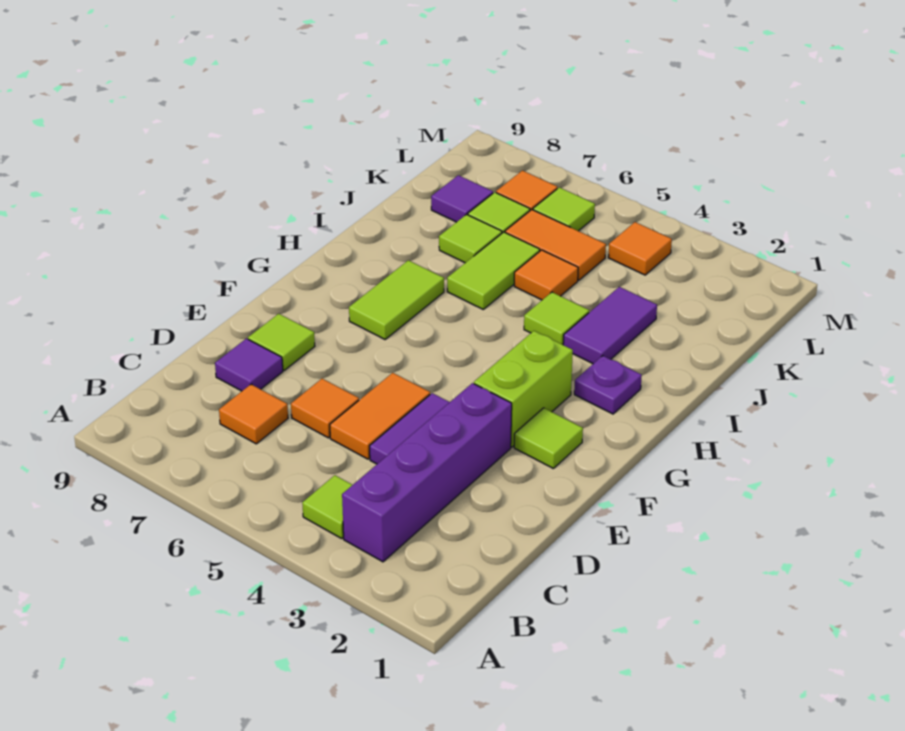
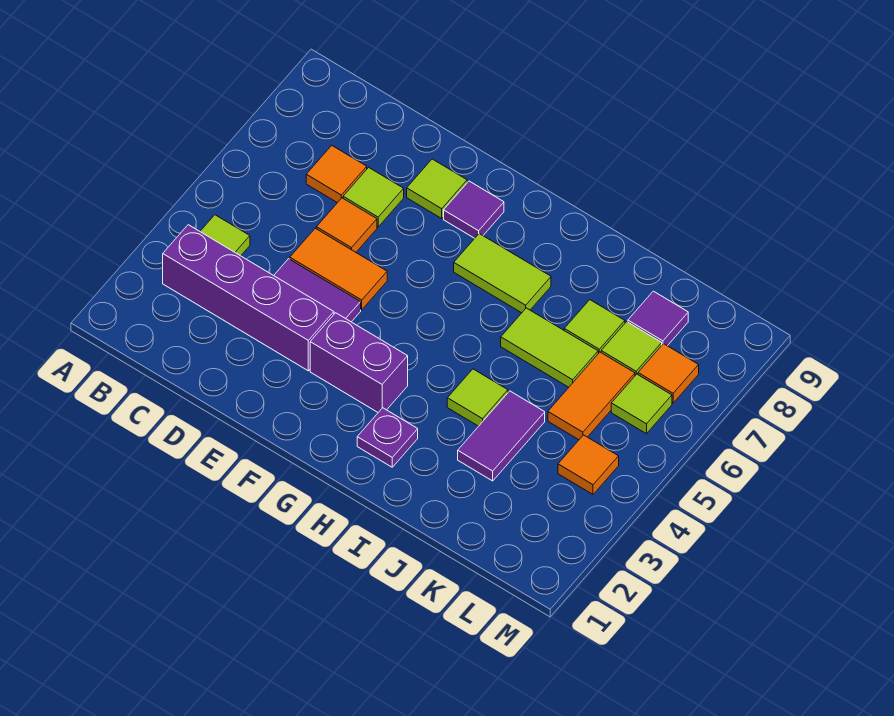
purple tile D8 level 1 -> purple tile F8 level 1
lime tile F2 level 1 -> lime tile D7 level 1
lime brick F3:G3 level 1 -> purple brick F3:G3 level 1
purple tile I3:J3 level 1 -> purple tile J3:J4 level 1
orange tile J5 level 1 -> none

